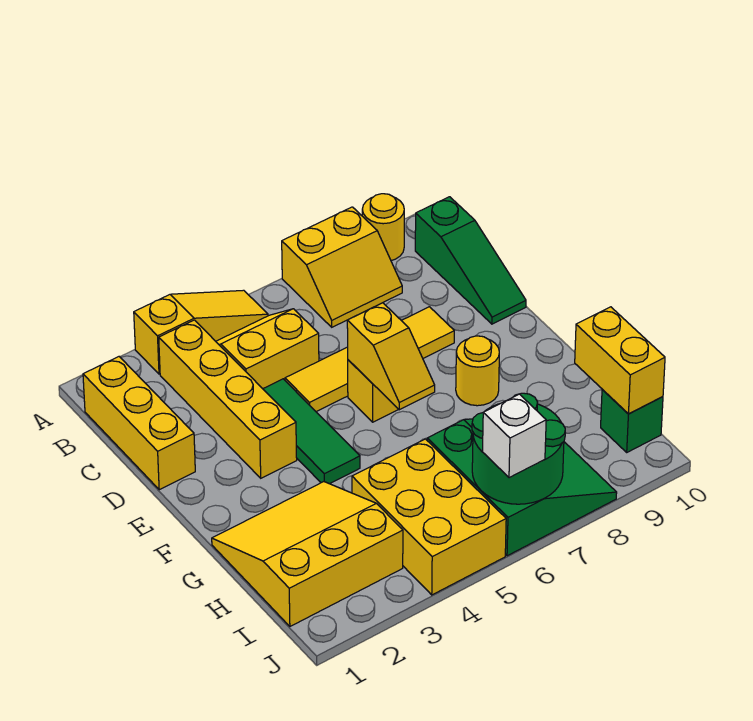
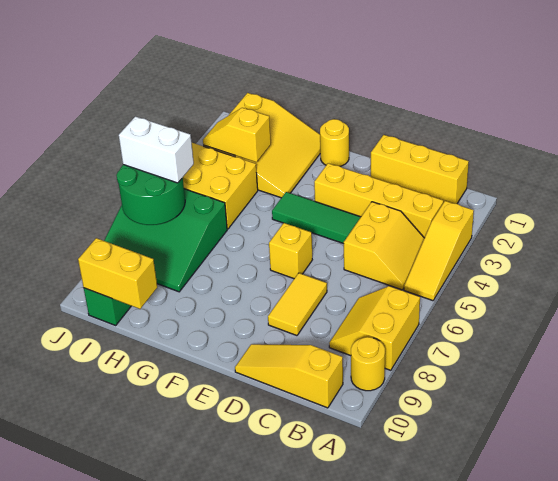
green slope B10:D10 level 1 top B -> yellow slope B10:D10 level 1 top B
yellow tile D5:D8 level 1 -> yellow tile D7:D8 level 1
yellow slope E6:F6 level 2 top E -> yellow slope H3:I3 level 2 top H
yellow round brick F8 level 1 -> yellow round brick F1 level 1
white brick J6 level 3 -> white brick I6:J6 level 3

